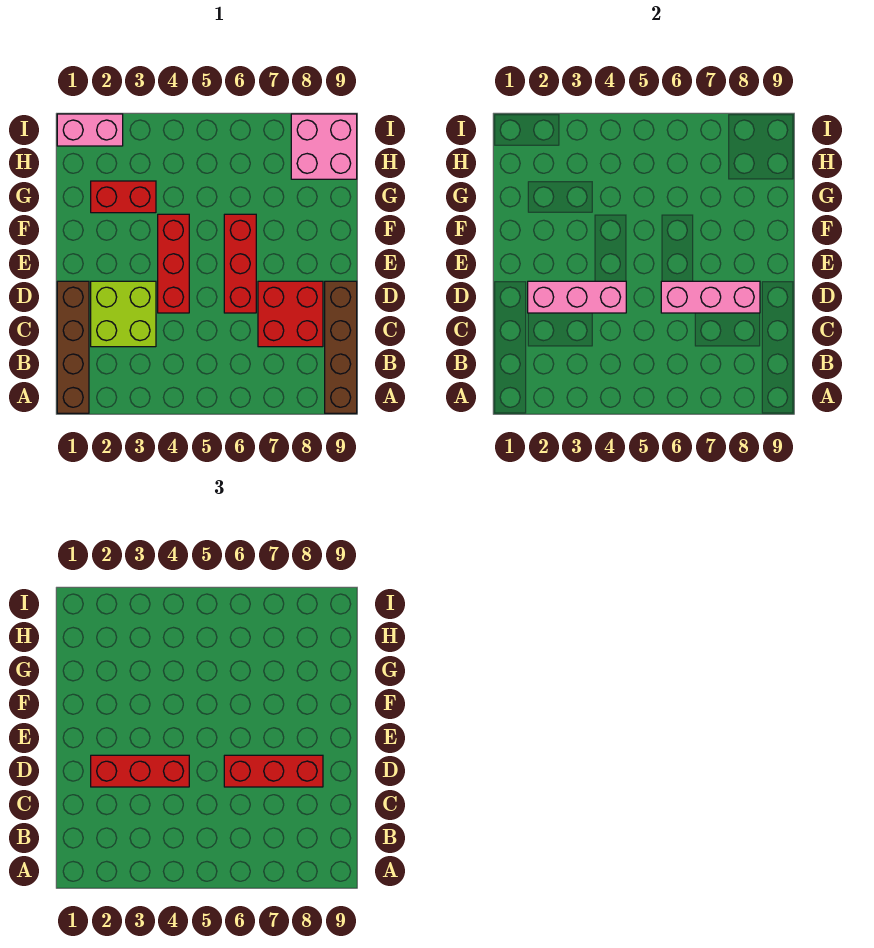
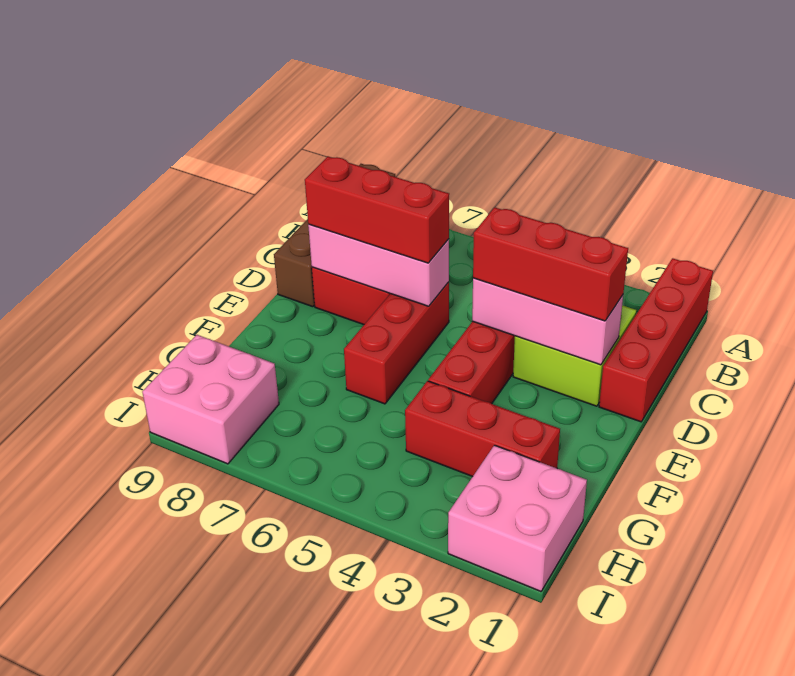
brown brick A1:D1 level 1 -> red brick A1:D1 level 1
red brick G2:G3 level 1 -> red brick G2:G4 level 1
pink brick I1:I2 level 1 -> pink brick H1:I2 level 1

